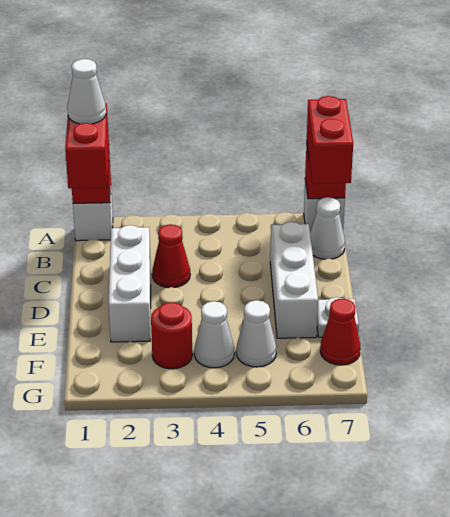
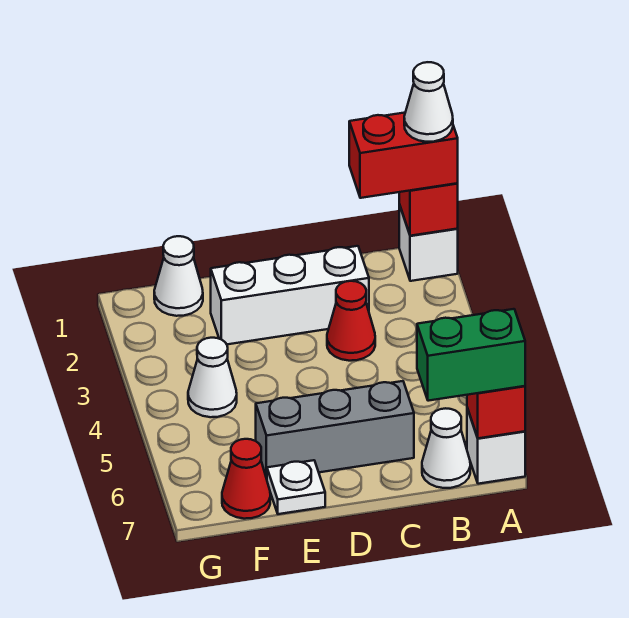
red brick A7:B7 level 3 -> green brick A7:B7 level 3
white brick C6:E6 level 1 -> grey brick C6:E6 level 1
red round brick F3 level 1 -> none
white cone F5 level 1 -> white cone F1 level 1

